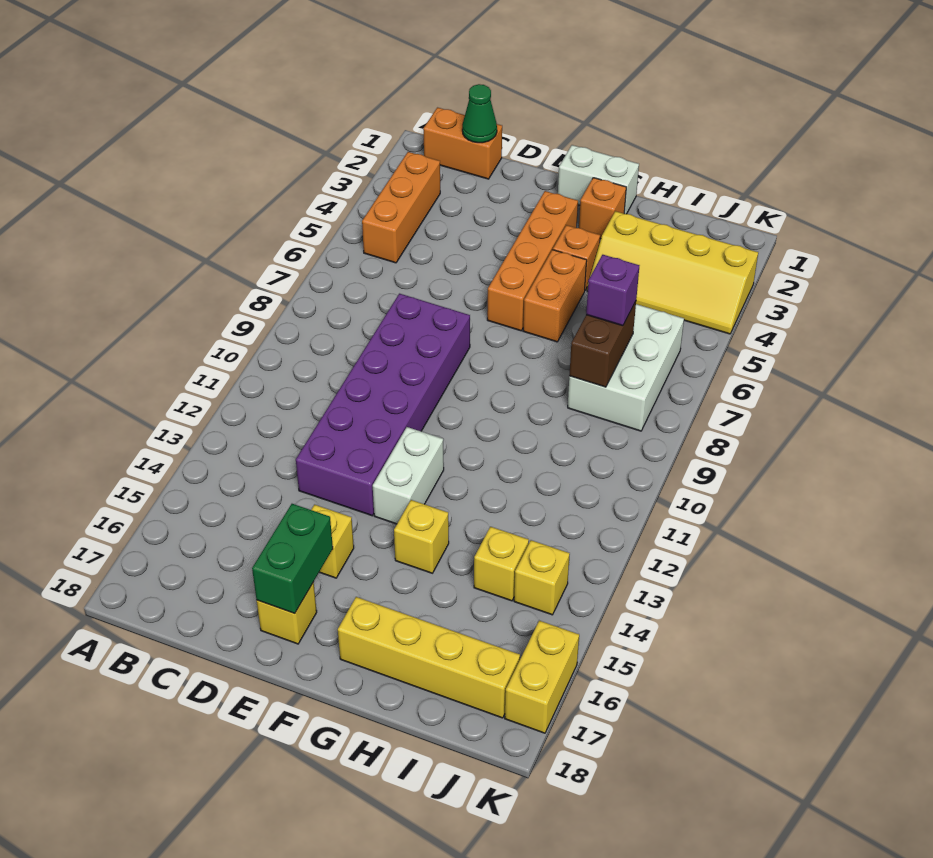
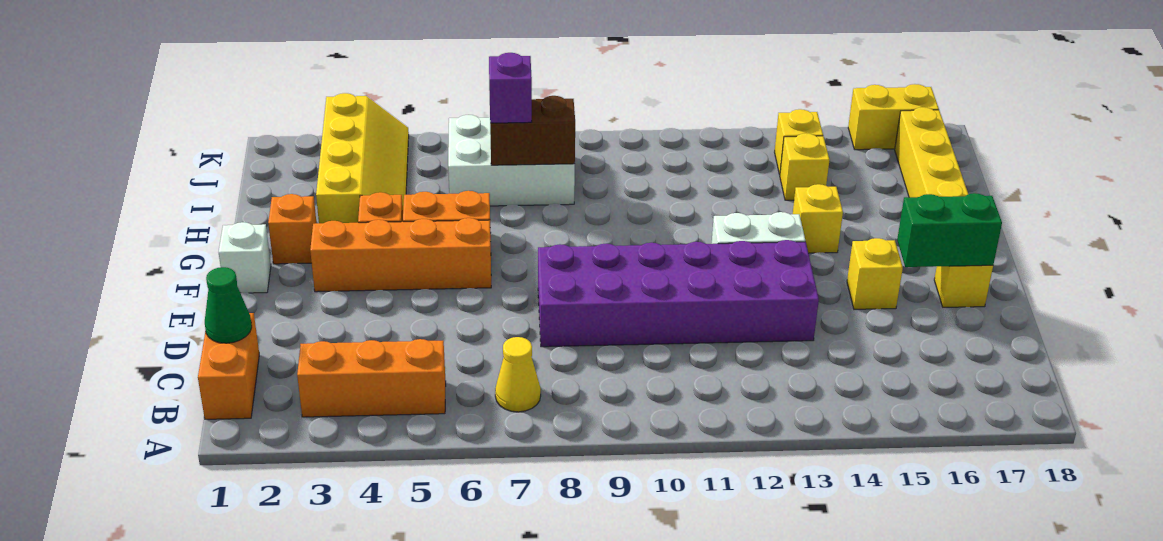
none -> yellow cone B7 level 1
white brick F1:G1 level 1 -> white brick F1 level 1

